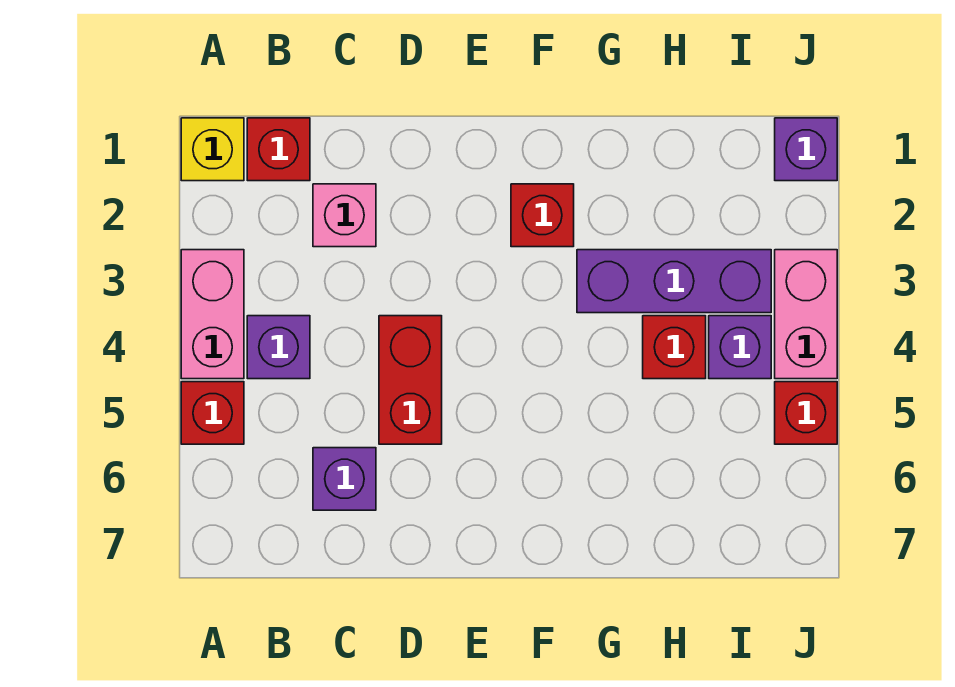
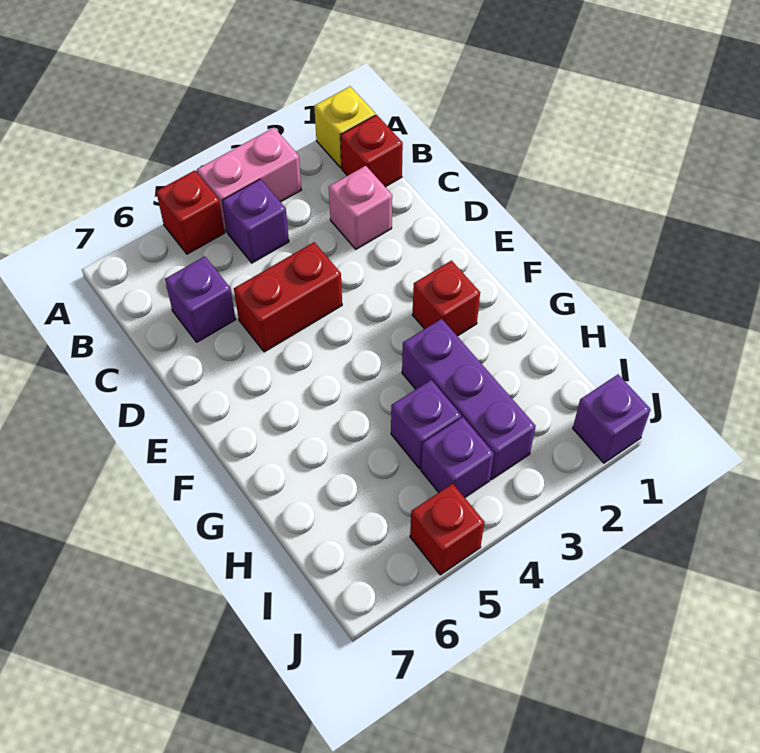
red brick H4 level 1 -> purple brick H4 level 1
pink brick J3:J4 level 1 -> none

